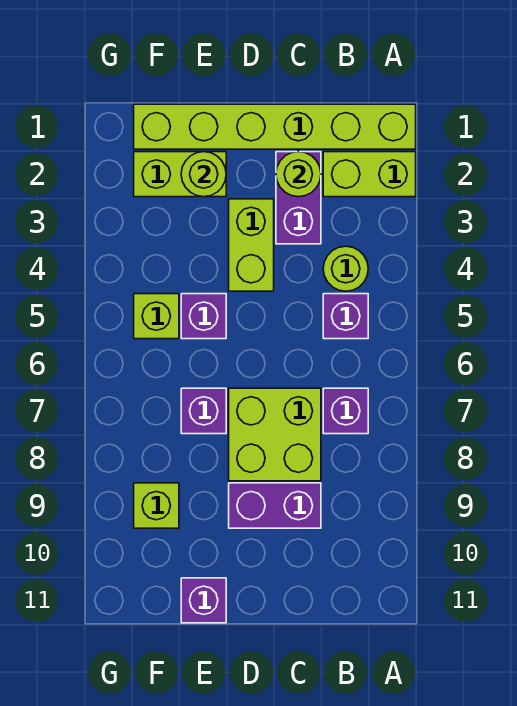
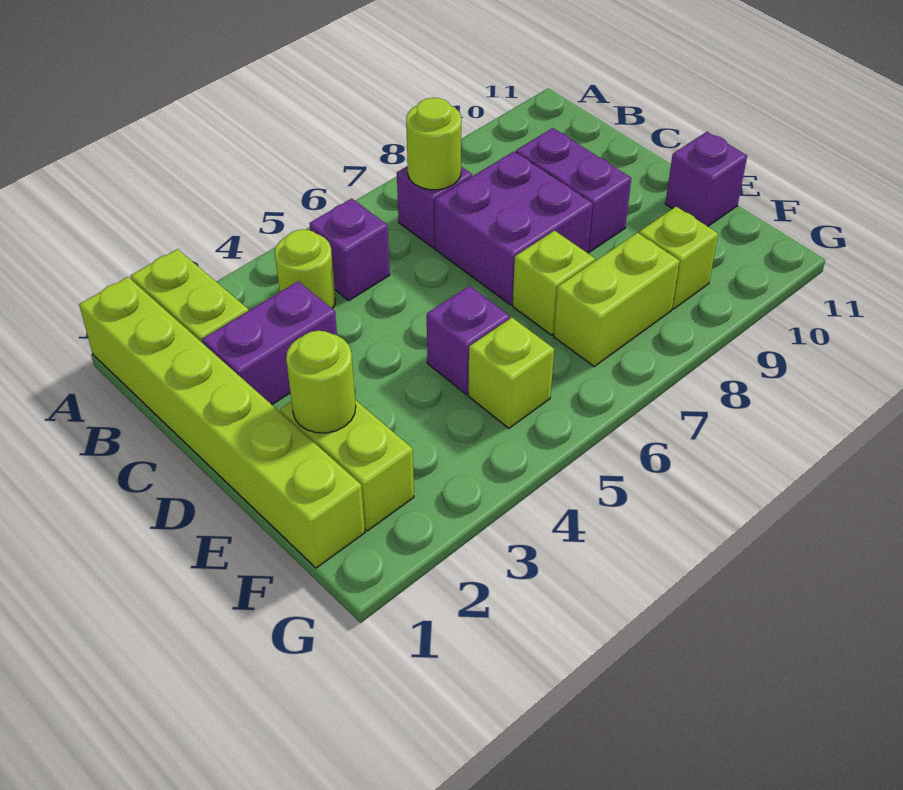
lime round brick C2 level 2 -> lime round brick B7 level 2
lime brick C7:D8 level 1 -> purple brick C7:D8 level 1
lime brick D3:D4 level 1 -> lime brick F7:F8 level 1
purple brick E7 level 1 -> lime brick E7 level 1

